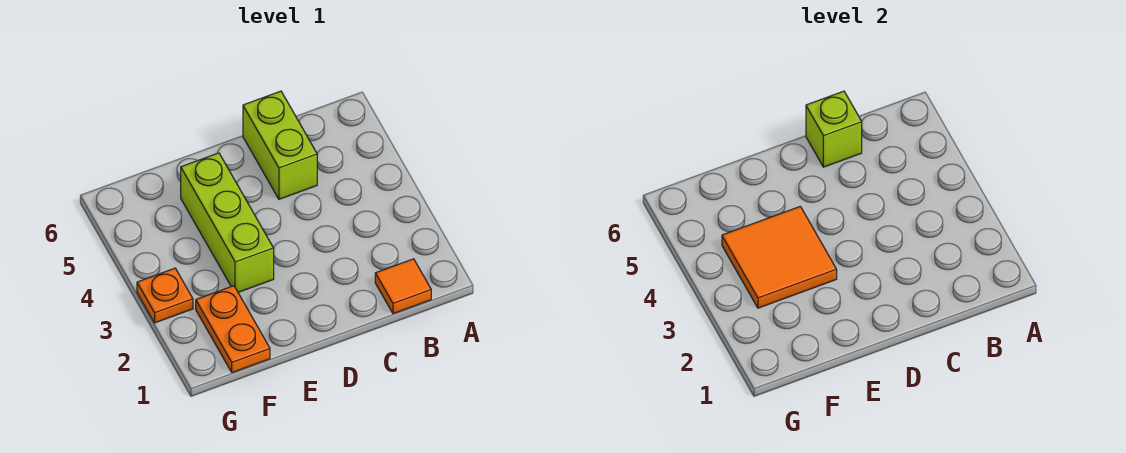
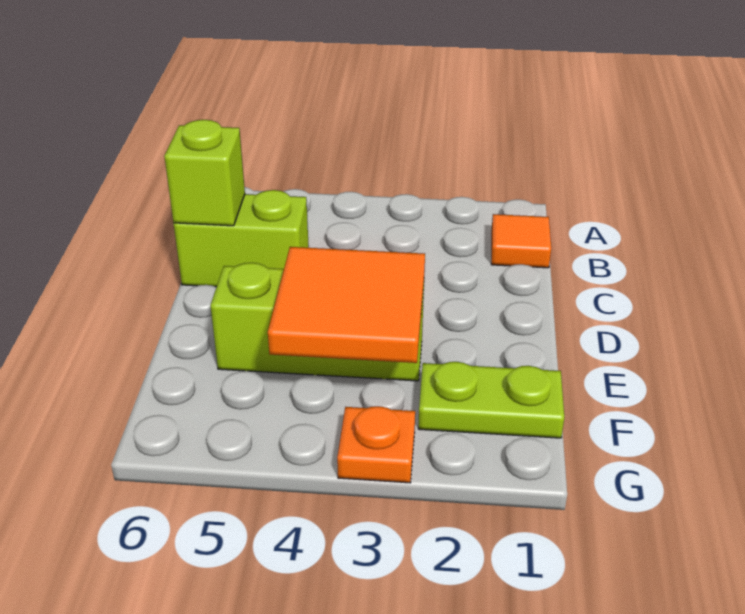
orange plate F1:F2 level 1 -> lime plate F1:F2 level 1

